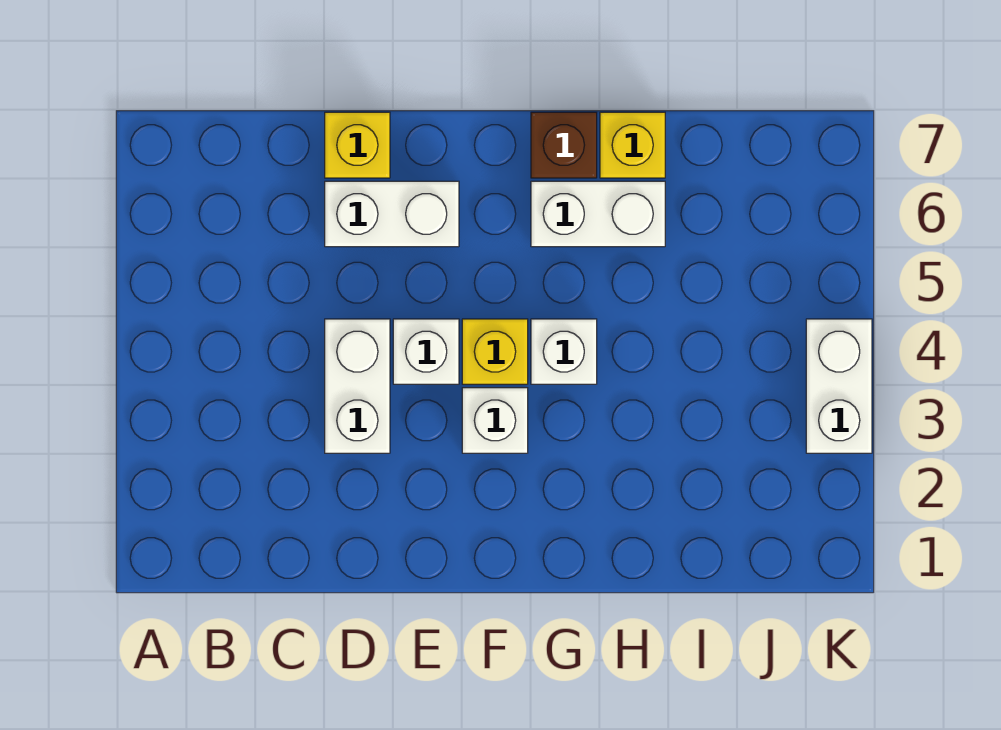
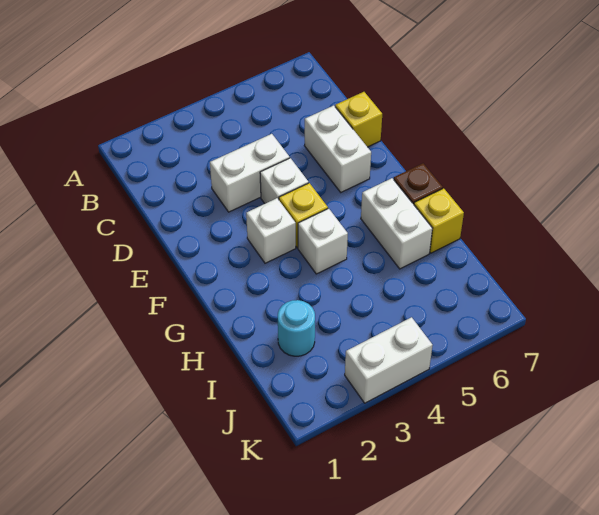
none -> cyan round brick I2 level 1

